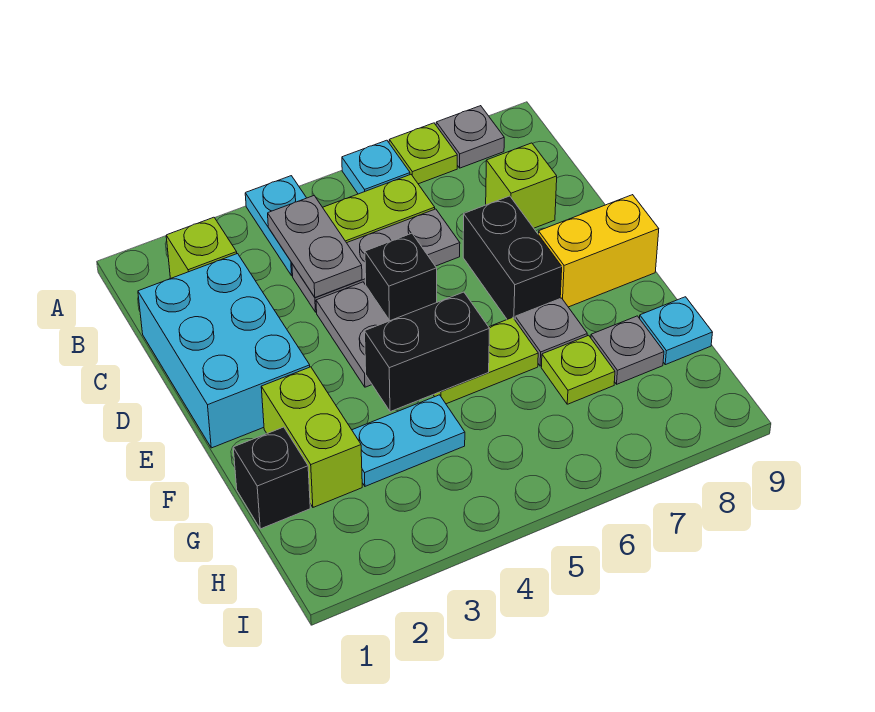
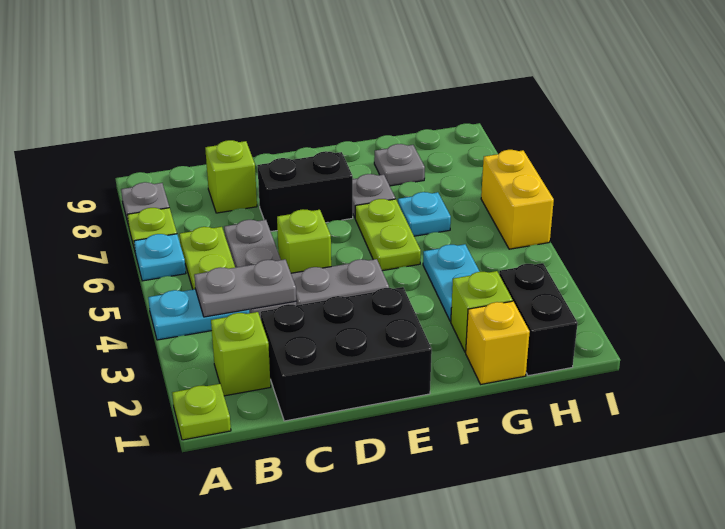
cyan brick C1:E2 level 1 -> black brick C1:E2 level 1
black brick D5 level 1 -> lime brick D5 level 1
yellow brick E8:E9 level 1 -> yellow brick I5:I6 level 1
lime brick F2:G2 level 1 -> lime brick G2 level 1
black brick F4:F5 level 2 -> black brick H1:H2 level 1
black brick G1 level 1 -> yellow brick G1 level 1
lime plate G7 level 1 -> lime plate A1 level 1
cyan plate G9 level 1 -> cyan plate G6 level 1

